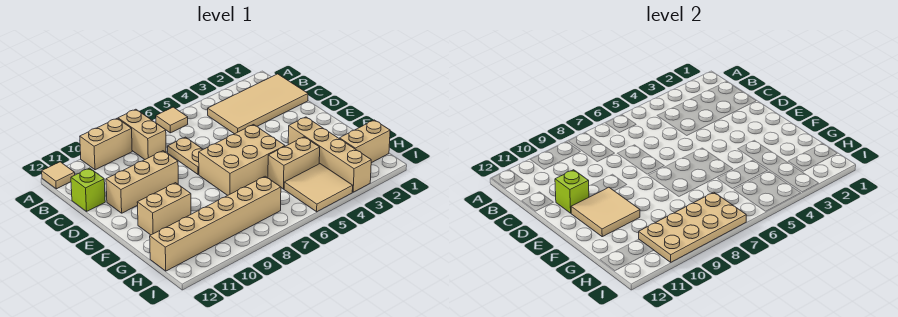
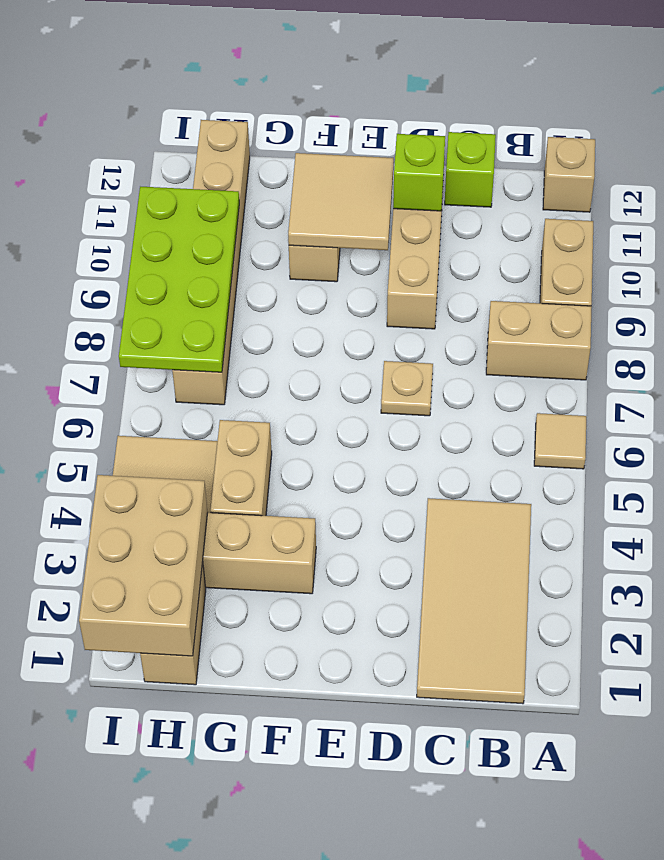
tan tile A12 level 1 -> tan brick A12 level 1
tan plate C7:D7 level 1 -> tan plate D7 level 1
tan brick E5:F7 level 1 -> tan brick H1:I3 level 2
tan plate H7:I10 level 2 -> lime plate H7:I10 level 2

